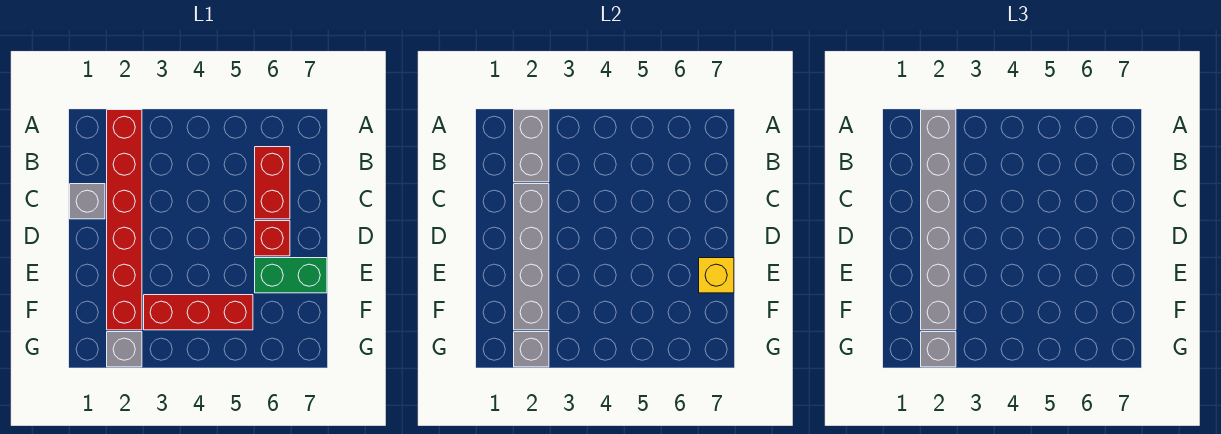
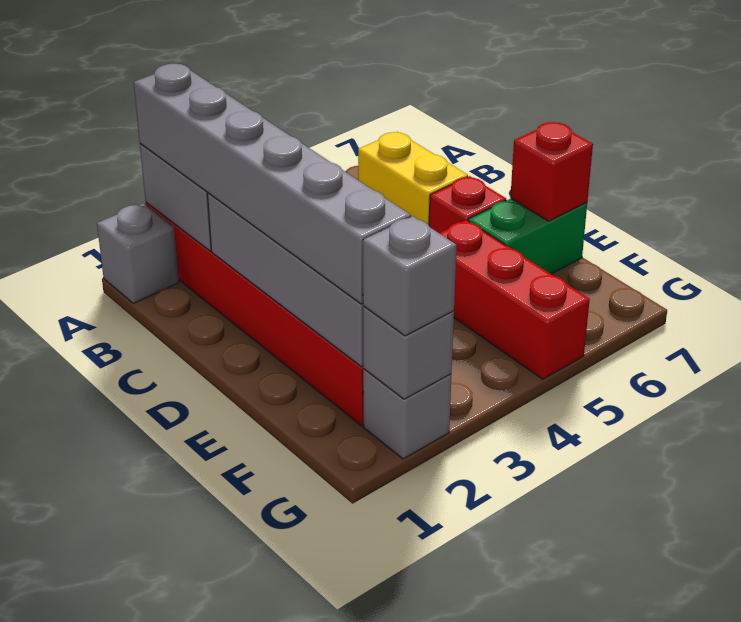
red brick B6:C6 level 1 -> yellow brick B6:C6 level 1
grey brick C1 level 1 -> grey brick A1 level 1
yellow brick E7 level 2 -> red brick E7 level 2
red brick F3:F5 level 1 -> red brick E5:G5 level 1

